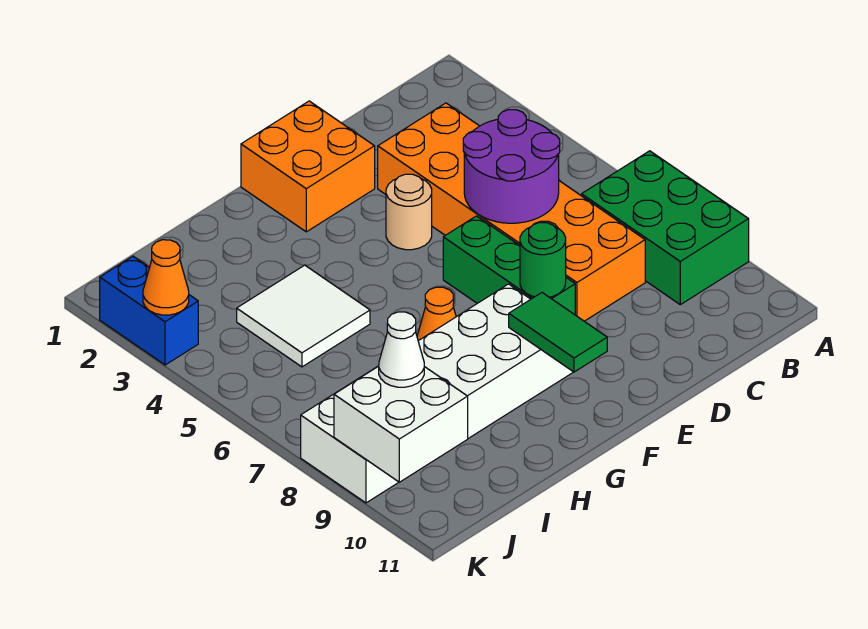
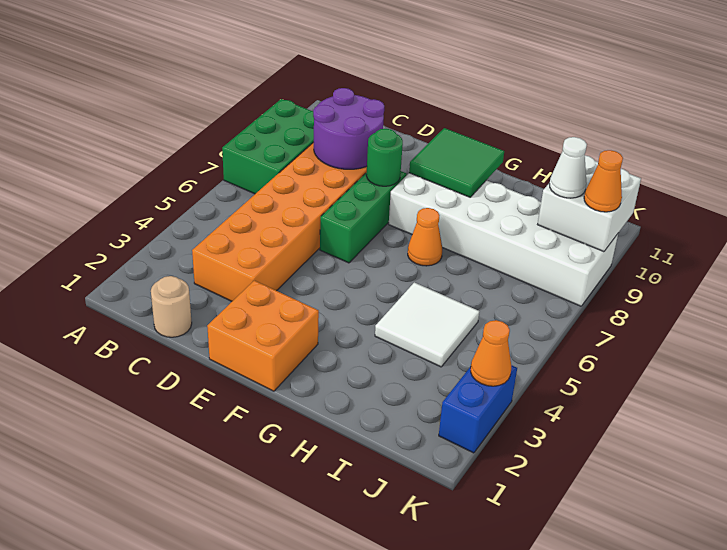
purple round brick C5:D6 level 2 -> purple round brick C8:D9 level 2
tan round brick E4 level 1 -> tan round brick C1 level 1
green tile F9:F10 level 2 -> green tile F9:G10 level 2
none -> orange cone K9 level 3

